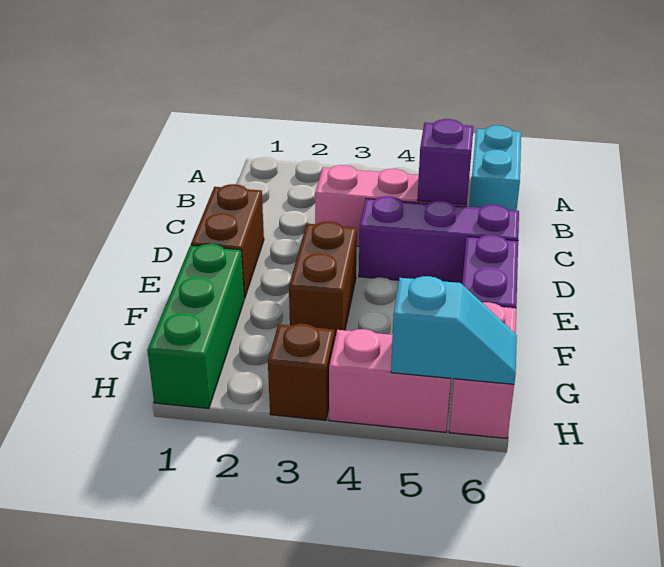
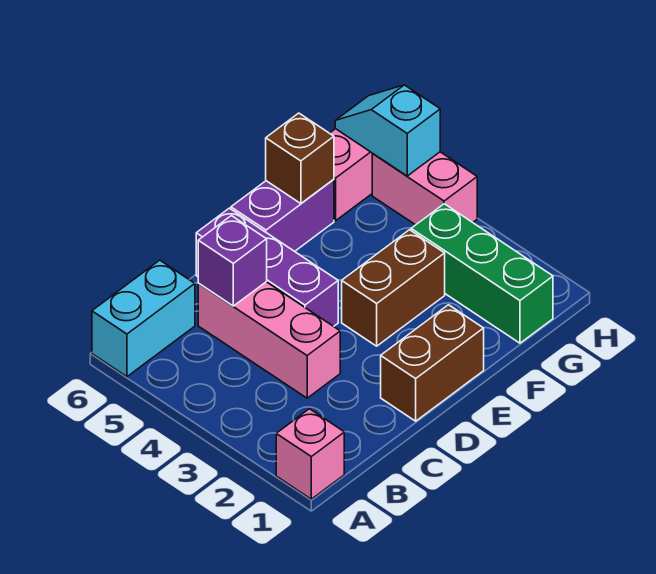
none -> pink brick A1 level 1
green brick F1:H1 level 1 -> green brick G1:G3 level 1
brown brick H3 level 1 -> brown brick F6 level 2

